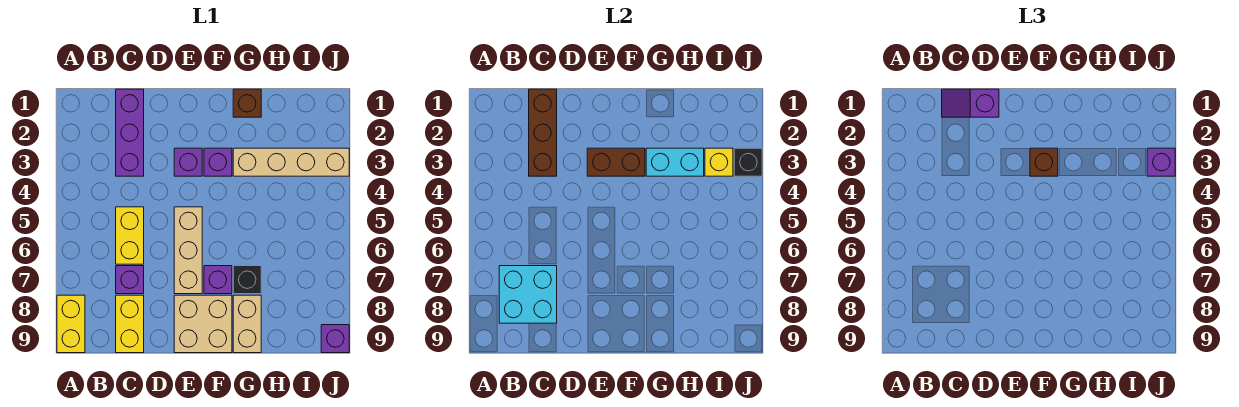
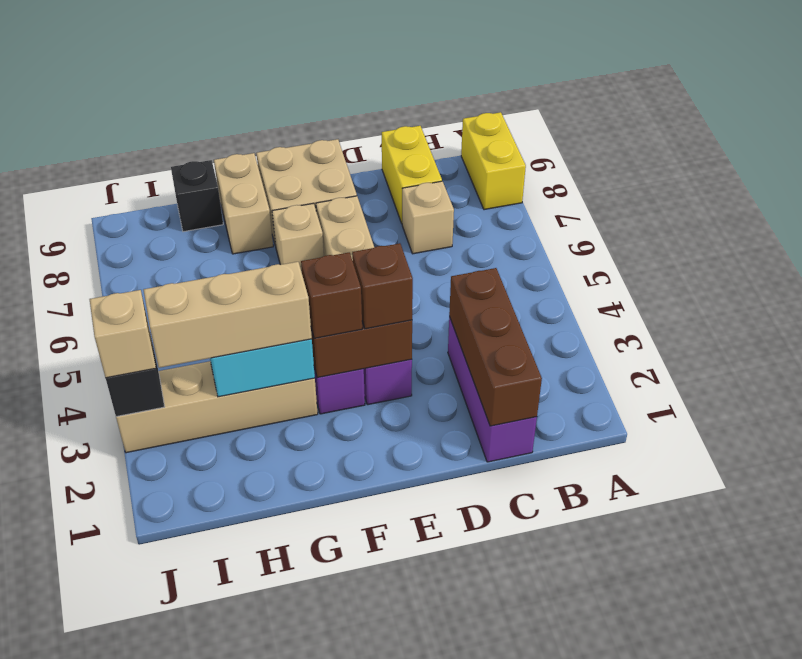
cyan brick B7:C8 level 2 -> none
purple slope C1:D1 level 3 top D -> none
yellow brick C5:C6 level 1 -> none
purple brick C7 level 1 -> tan brick C7 level 1
purple brick F7 level 1 -> tan brick F7 level 1
brown brick G1 level 1 -> brown brick E3 level 3
none -> tan brick G3:I3 level 3
black brick G7 level 1 -> black brick H9 level 1
yellow brick I3 level 2 -> none
purple brick J3 level 3 -> tan brick J3 level 3
purple brick J9 level 1 -> none

